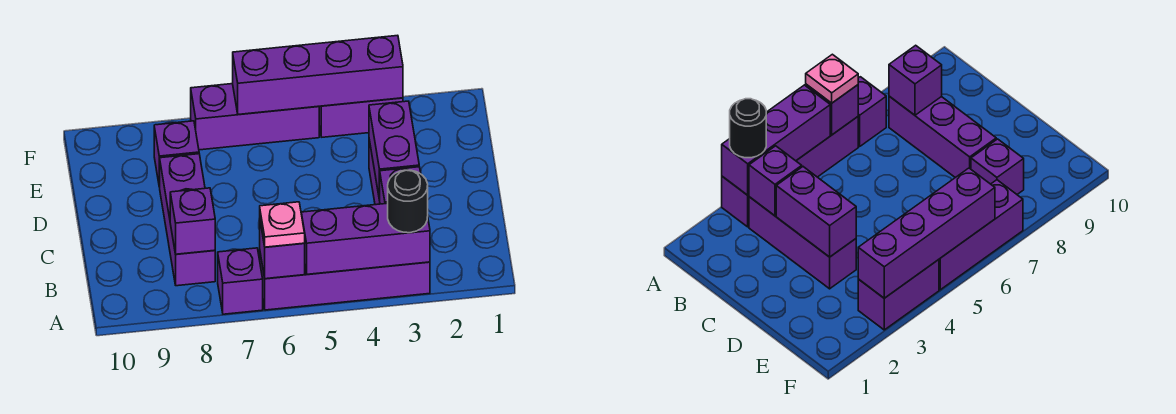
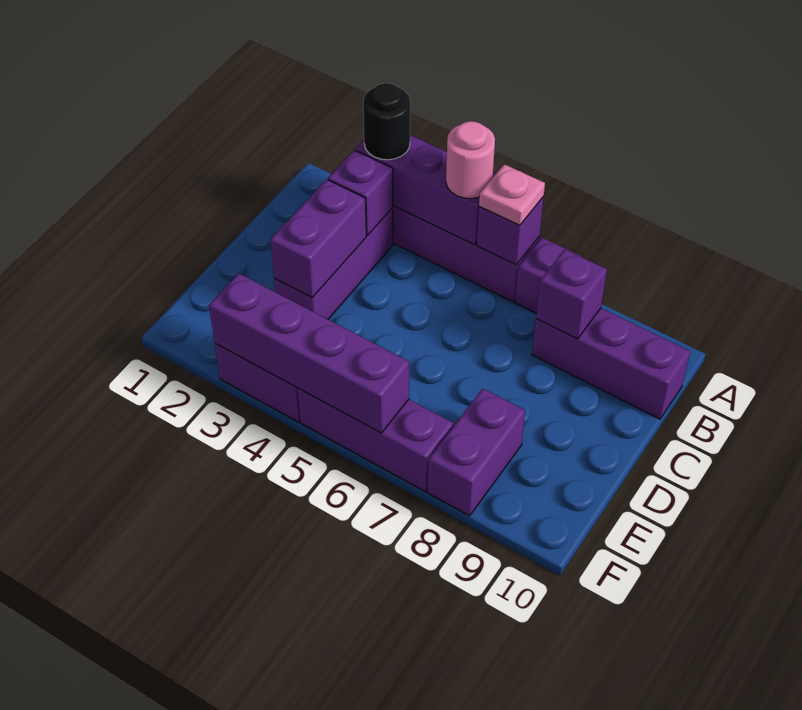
none -> pink round brick A5 level 3
purple brick B8:D8 level 1 -> purple brick B8:B10 level 1
purple brick E8 level 1 -> purple brick E8:F8 level 1

